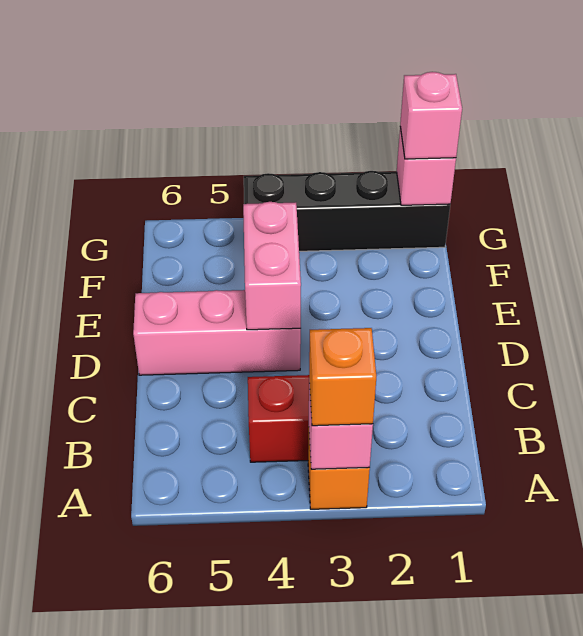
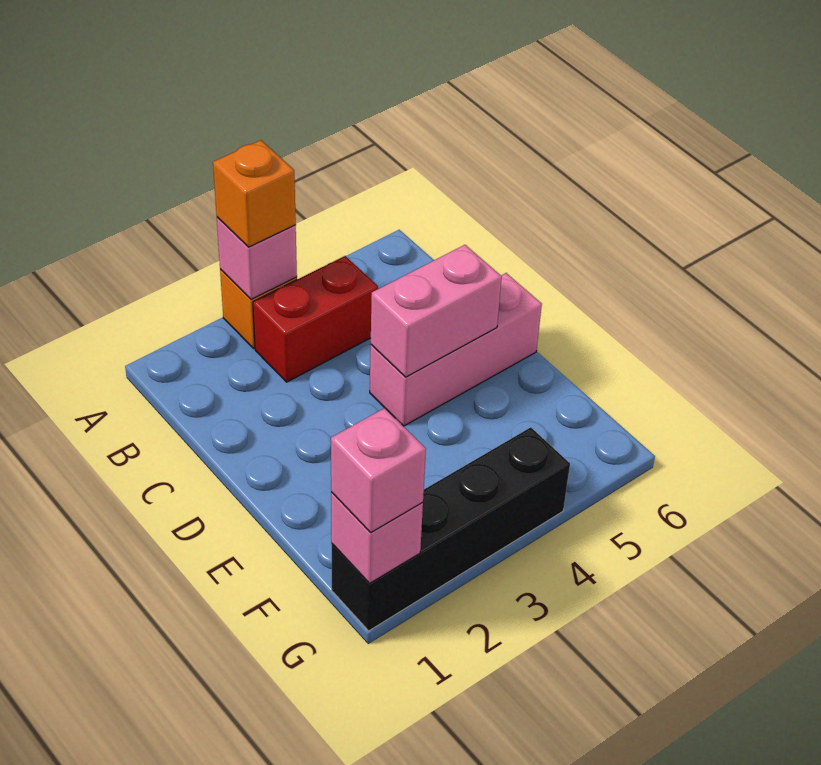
pink brick D4:E4 level 2 -> pink brick D4:D5 level 2

